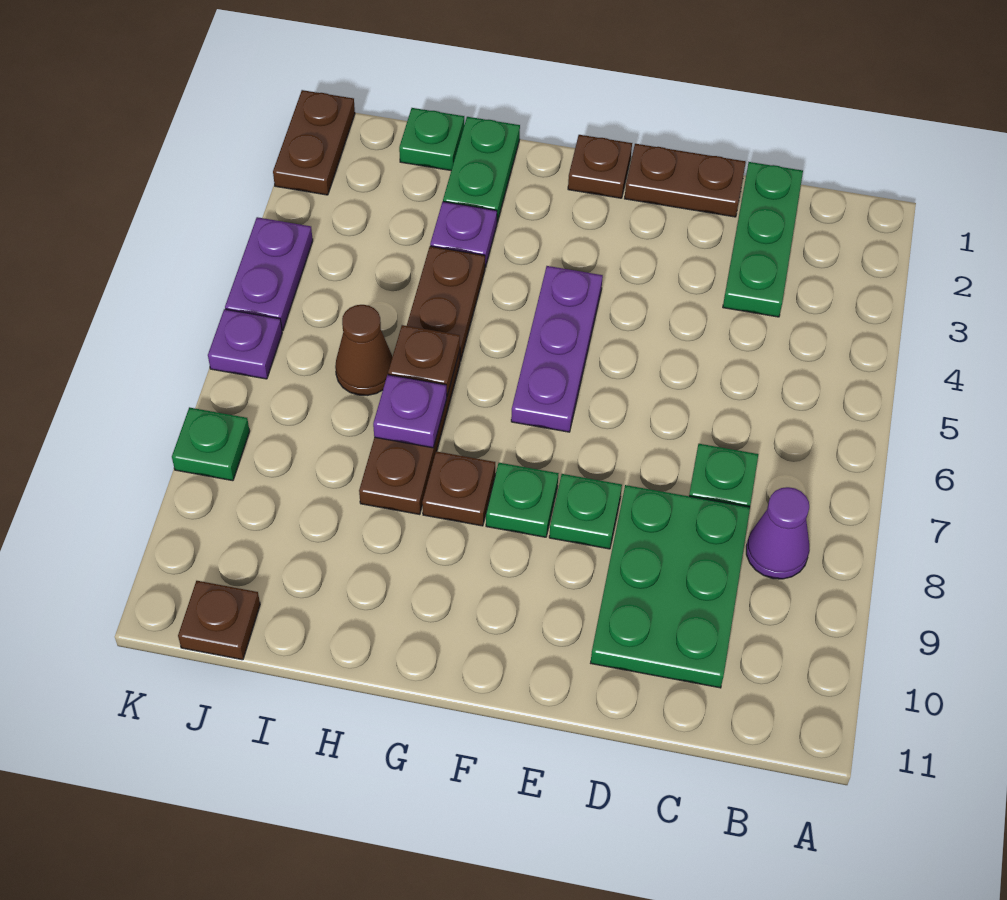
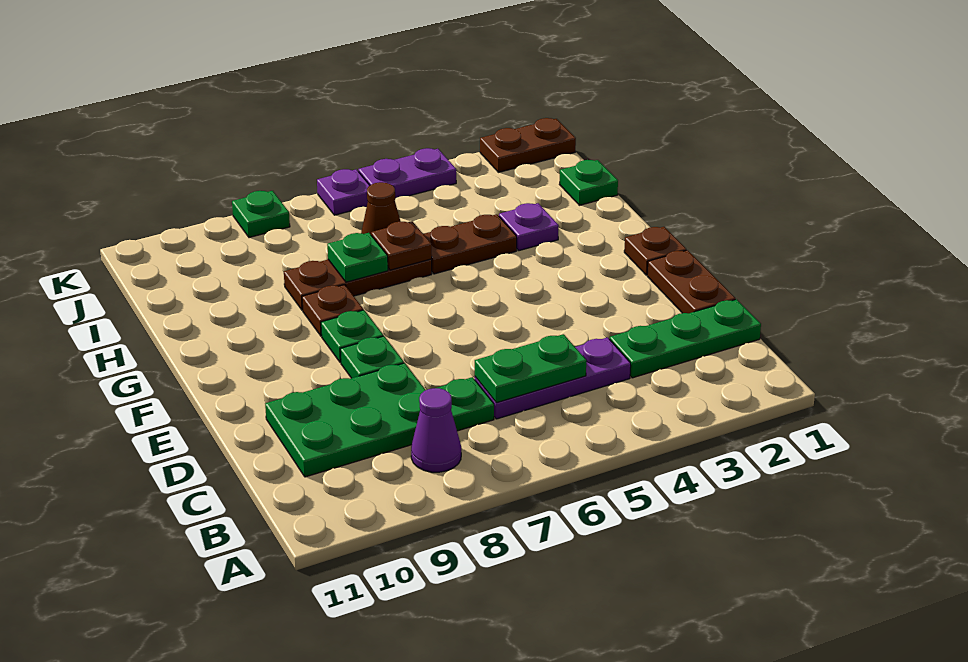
purple plate F4:F6 level 1 -> purple plate C4:C6 level 1
green plate H1:H2 level 1 -> green plate C5:C6 level 2
purple plate H7 level 2 -> green plate H7 level 2
brown plate J11 level 1 -> none

